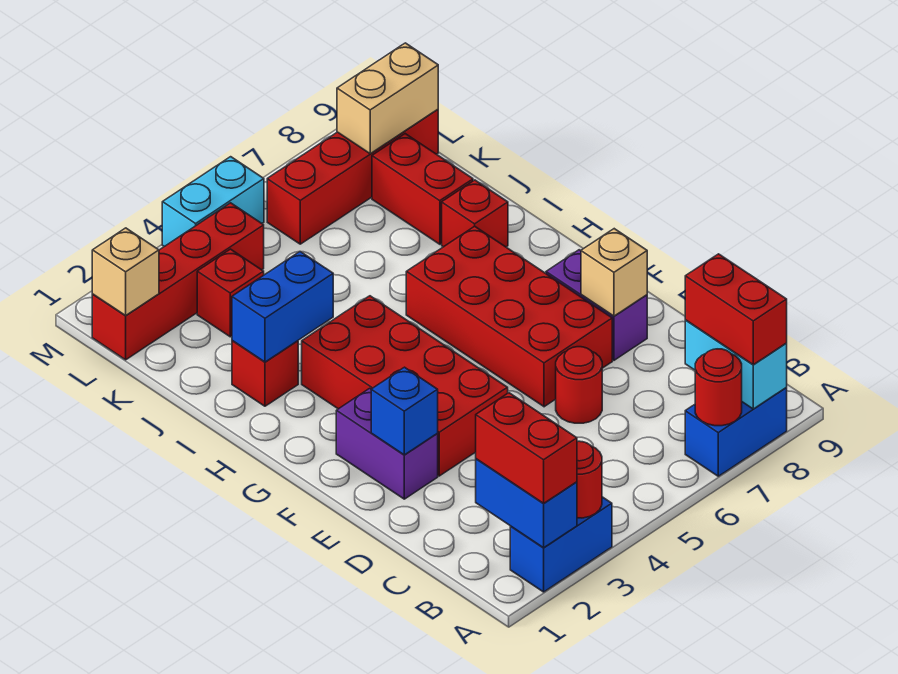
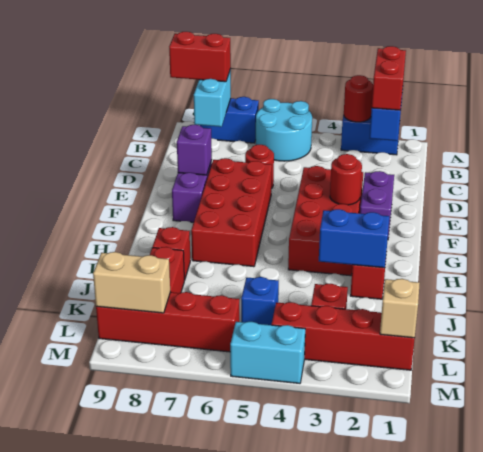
none -> cyan round brick A5:B6 level 1
red round brick A7 level 2 -> red round brick F3 level 2
red brick A8:B8 level 3 -> red brick A8:A9 level 3
blue brick E2 level 2 -> blue brick K5 level 1
tan brick E8 level 2 -> purple brick E8 level 2

